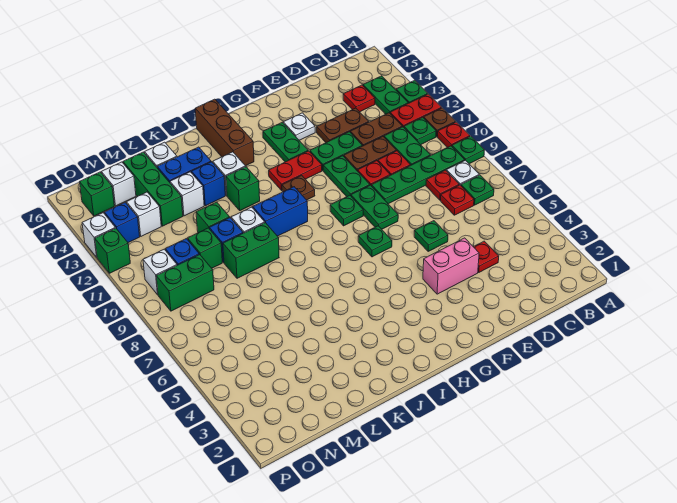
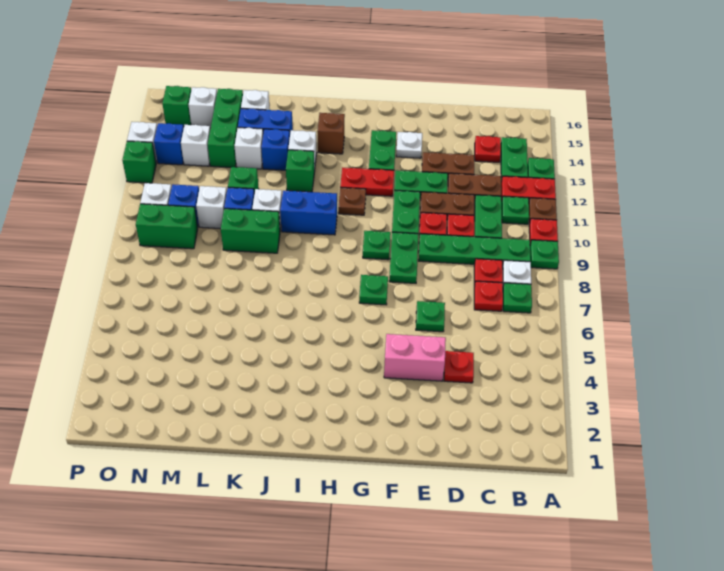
brown brick I14:I16 level 1 -> brown brick I14 level 1
green brick M10 level 1 -> white brick M10 level 1

